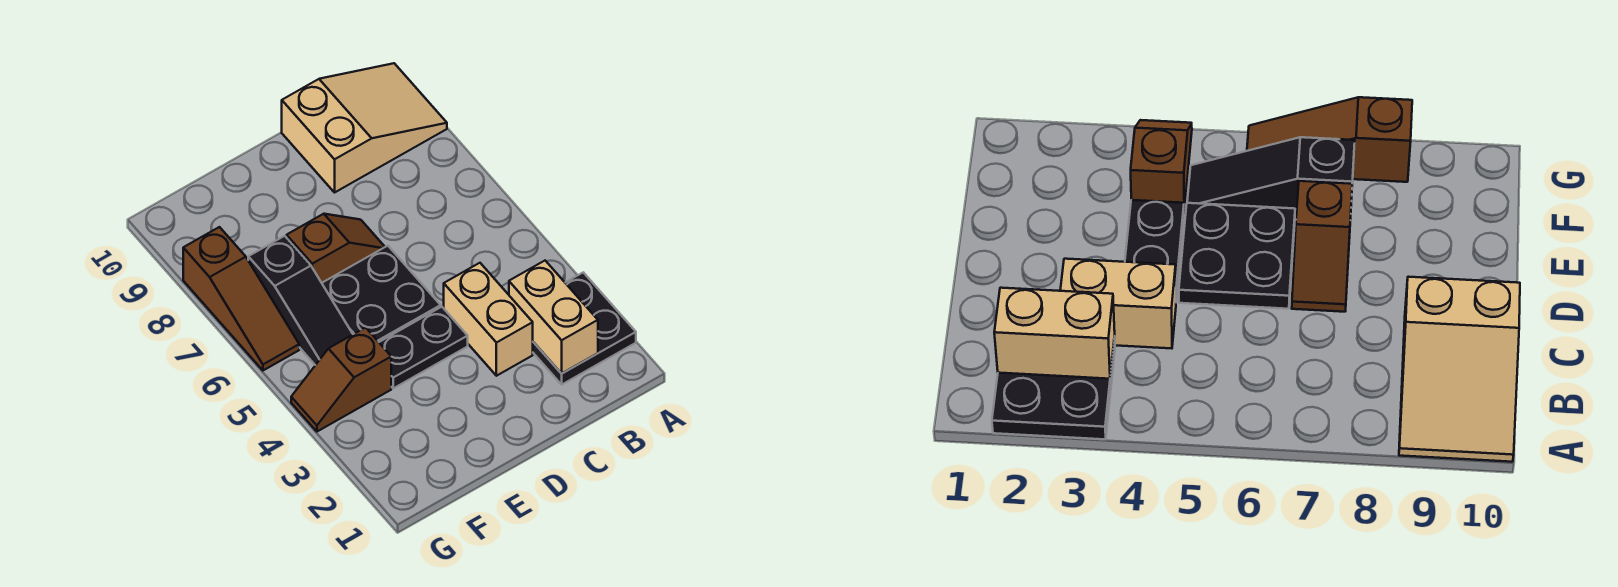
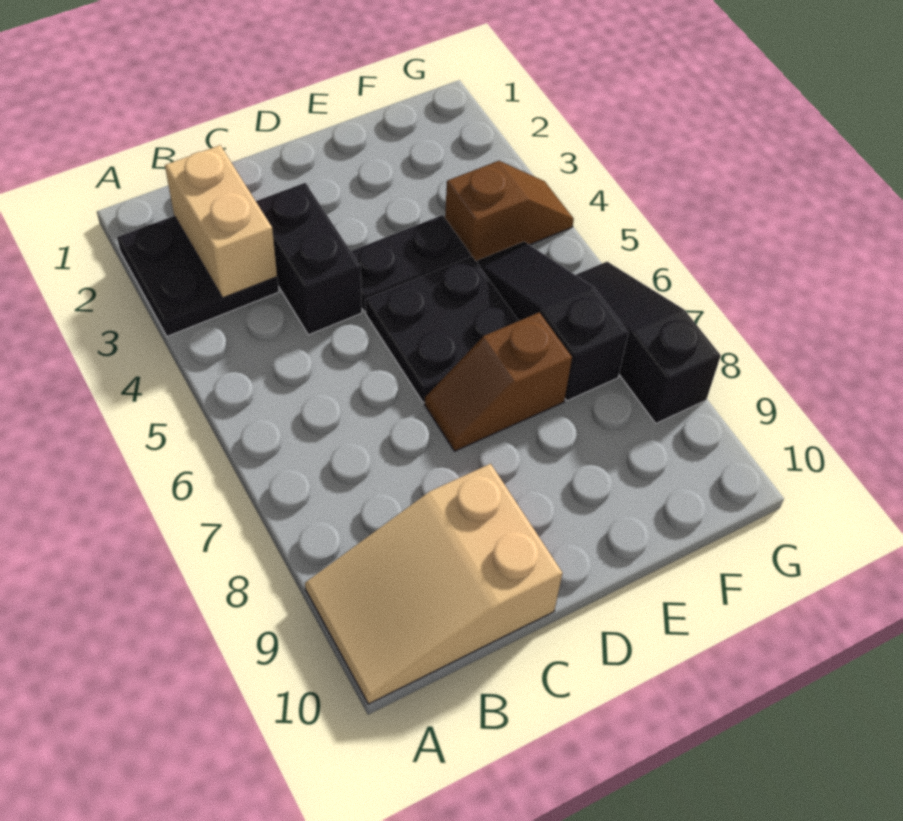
tan brick C3:C4 level 1 -> black brick C3:C4 level 1
brown slope G6:G8 level 1 top 8 -> black slope G6:G8 level 1 top 8

